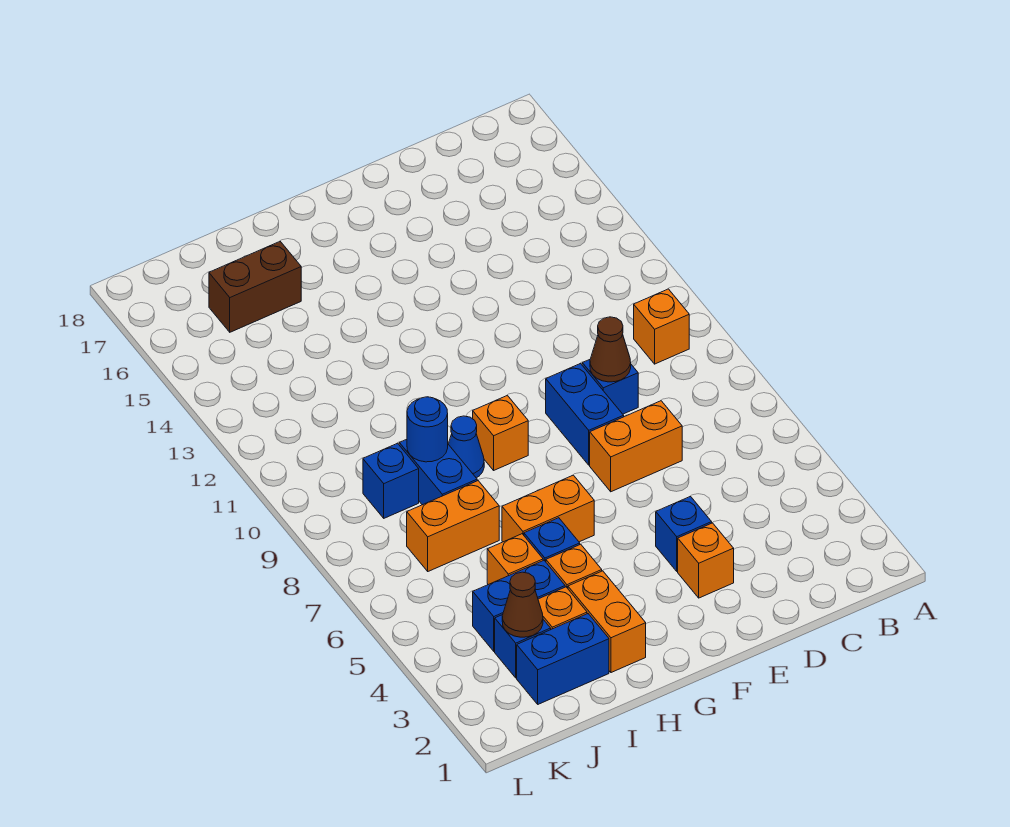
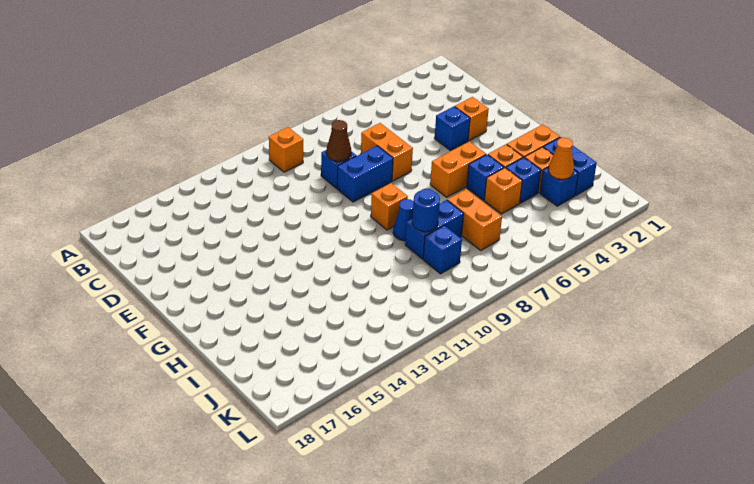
orange brick G6:H6 level 1 -> orange brick G5:G6 level 1
blue brick I4:J4 level 1 -> blue brick I4 level 1
brown brick I16:J16 level 1 -> none
brown cone J3 level 2 -> orange cone J3 level 2

